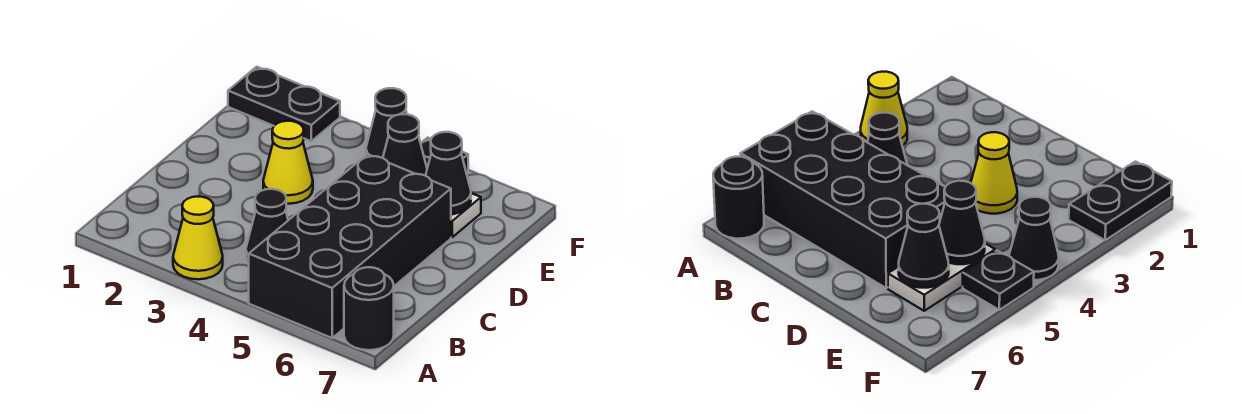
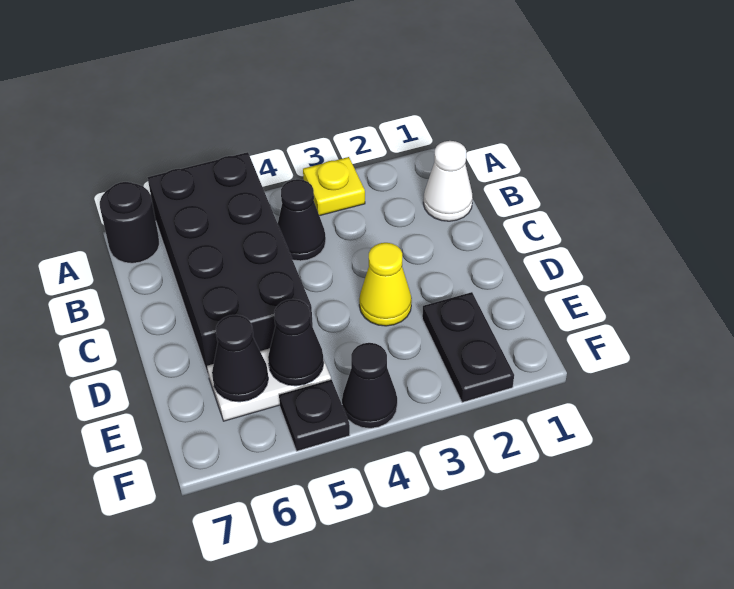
yellow cone A3 level 1 -> yellow plate A3 level 1
none -> white cone B1 level 1
black plate F1:F2 level 1 -> black plate E2:F2 level 1

